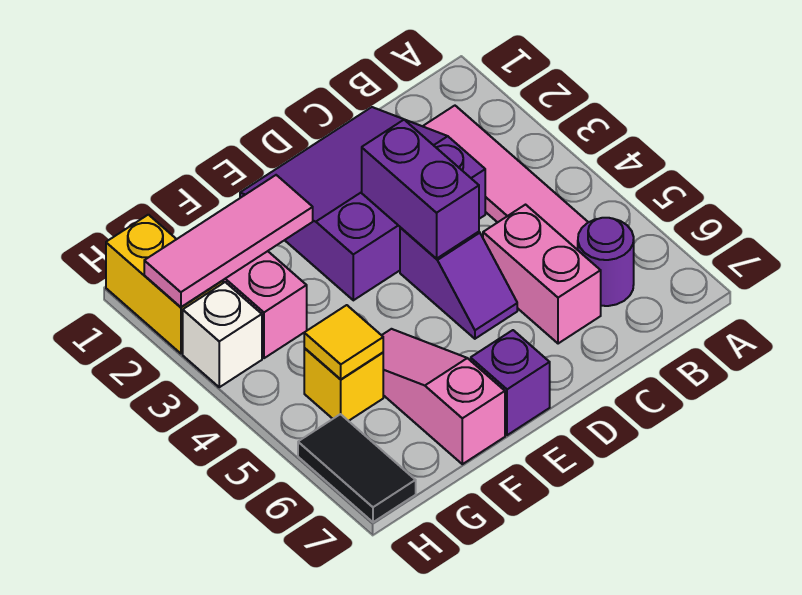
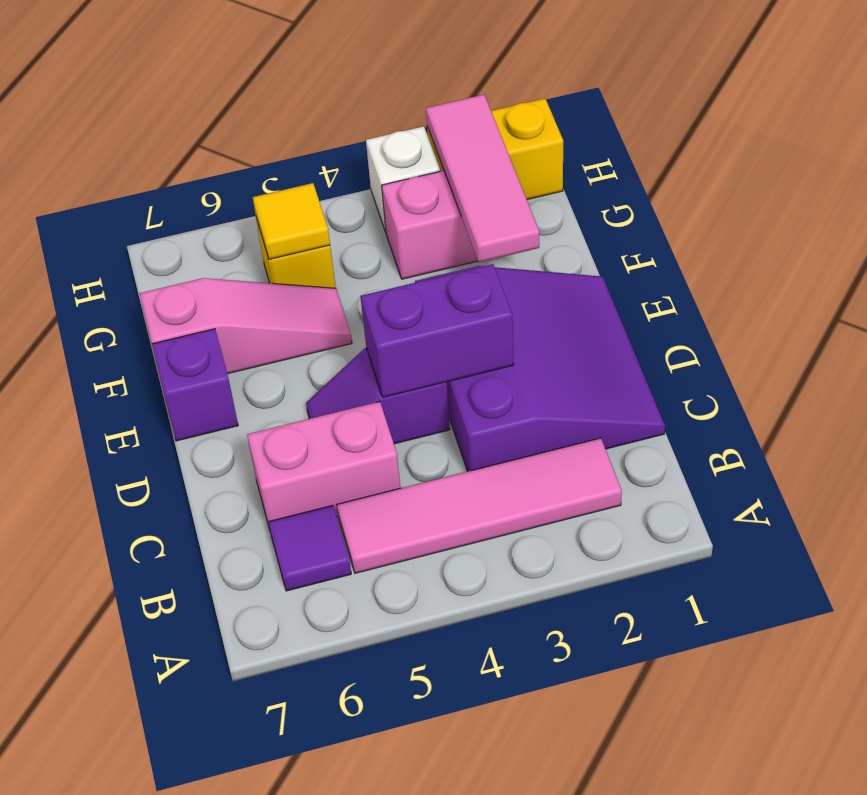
purple round brick B6 level 1 -> purple tile B6 level 1
black tile H6:H7 level 1 -> none

